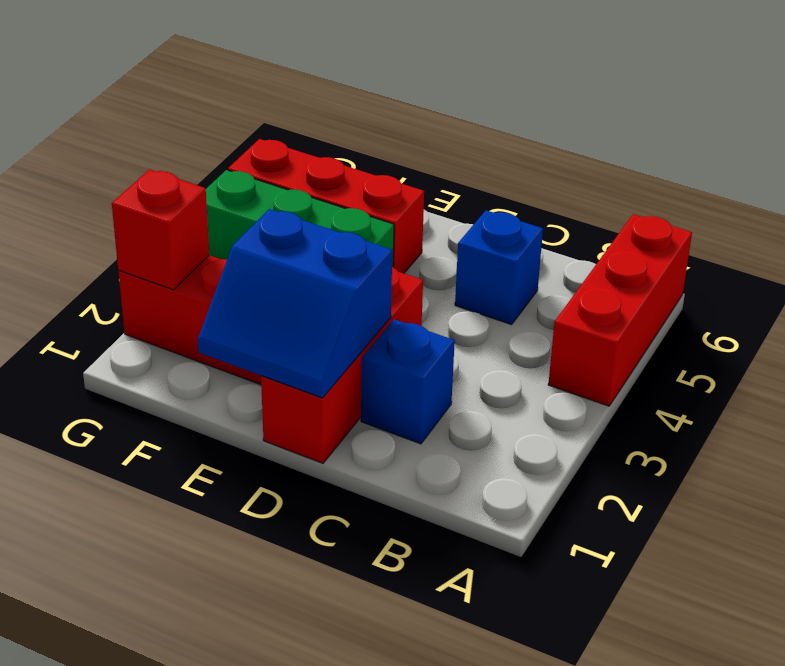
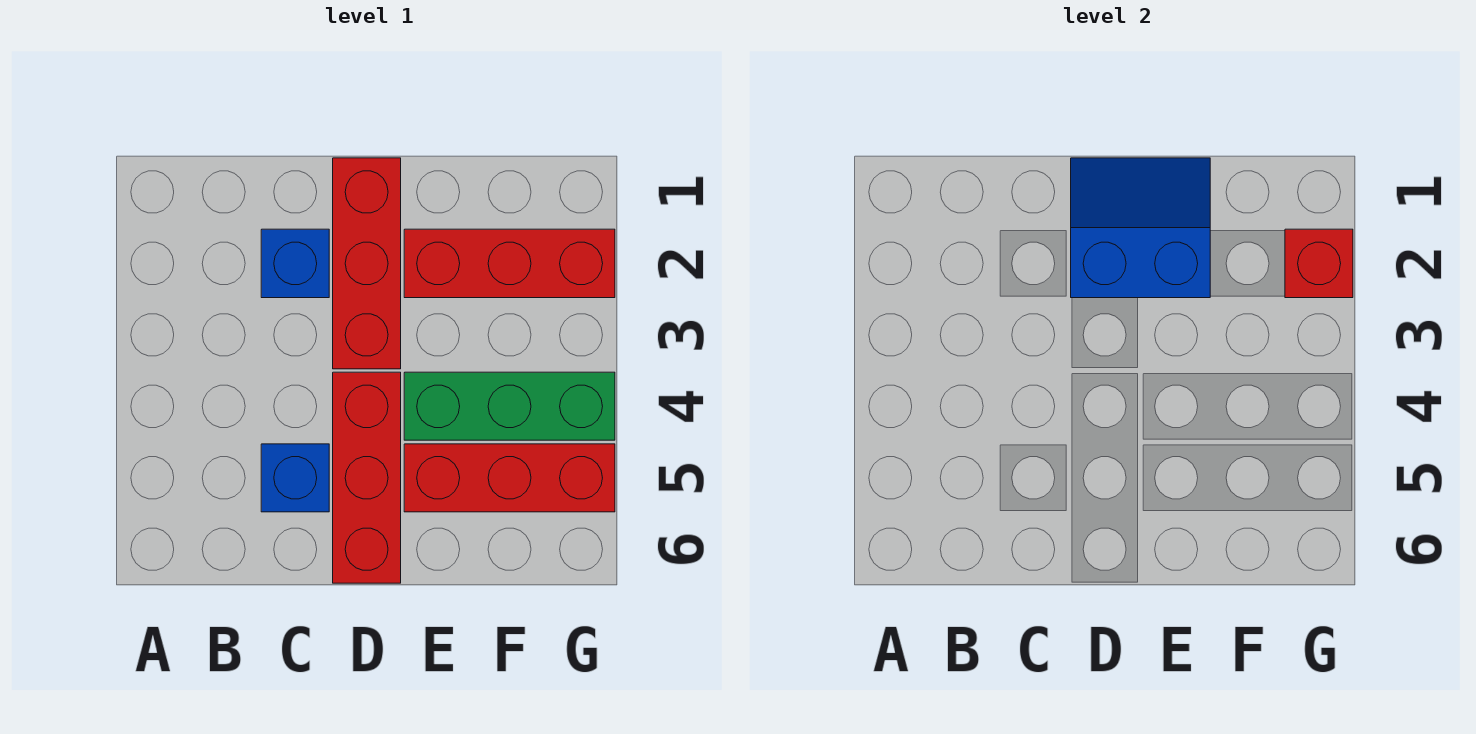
red brick A4:A6 level 1 -> red brick D4:D6 level 1

